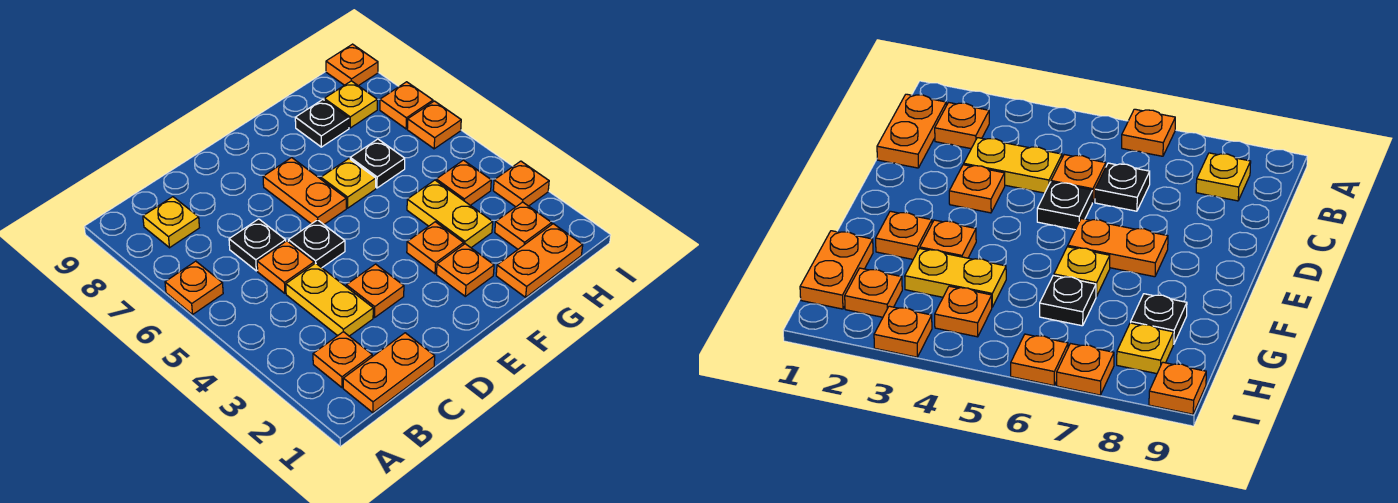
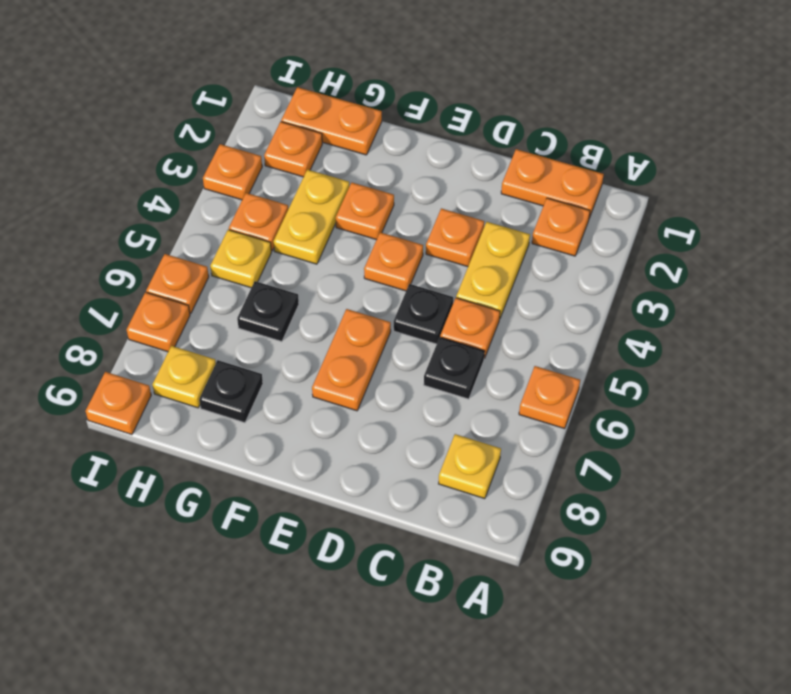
orange plate F2 level 1 -> orange plate E4 level 1
yellow plate F6 level 1 -> yellow plate H5 level 1

